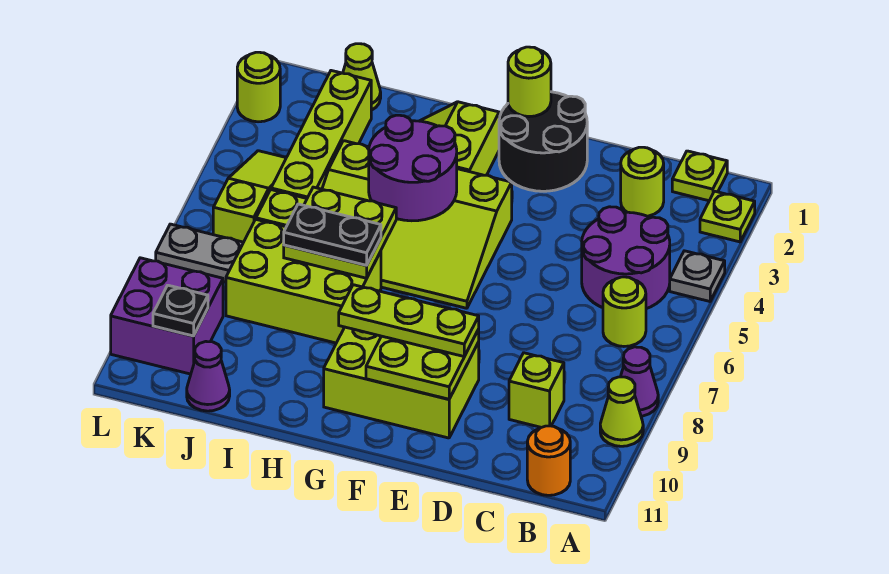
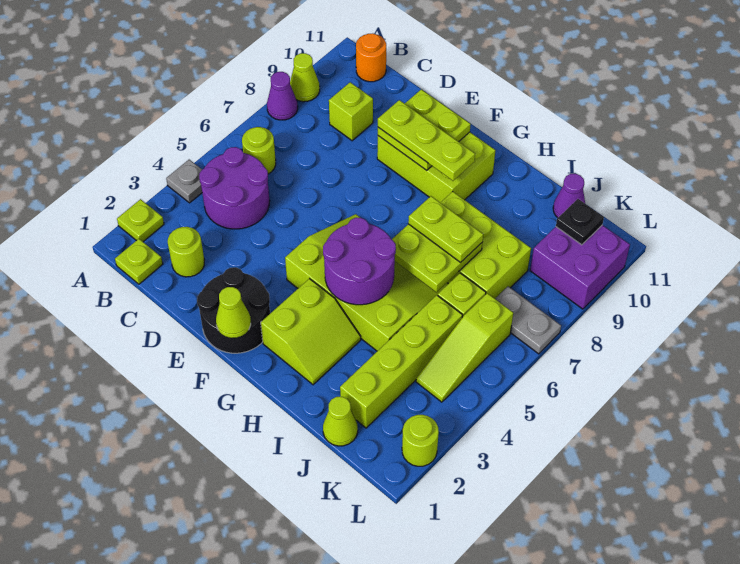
lime round brick F1 level 2 -> lime cone F1 level 2
black plate H7:I7 level 3 -> lime plate H7:I7 level 3

